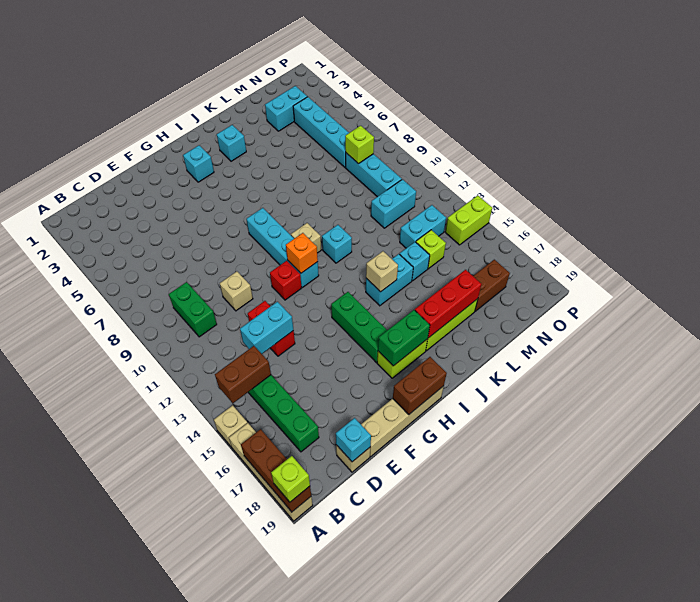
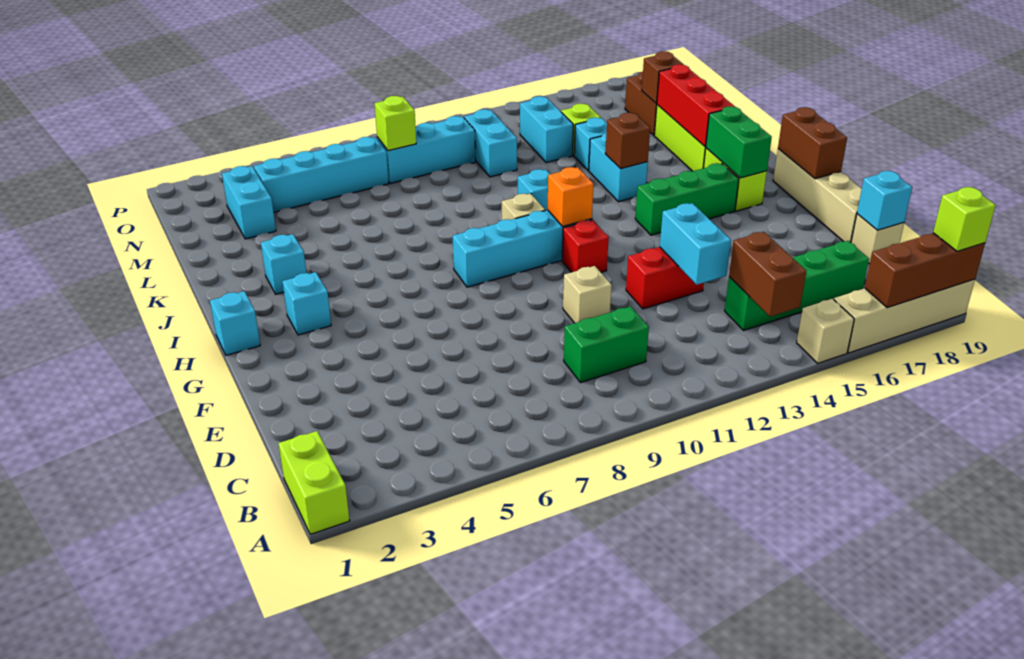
none -> cyan brick H1 level 1
tan brick J14 level 2 -> brown brick J14 level 2
none -> brown brick M17 level 2
lime brick O14:P14 level 1 -> lime brick A1:B1 level 1

